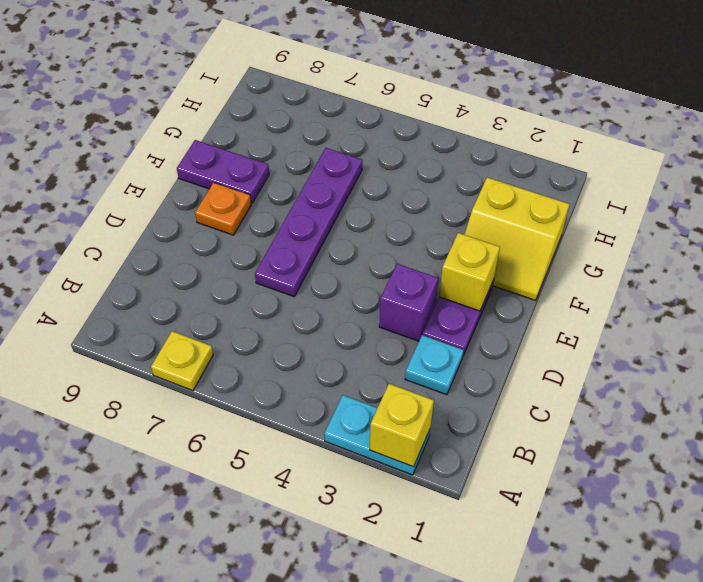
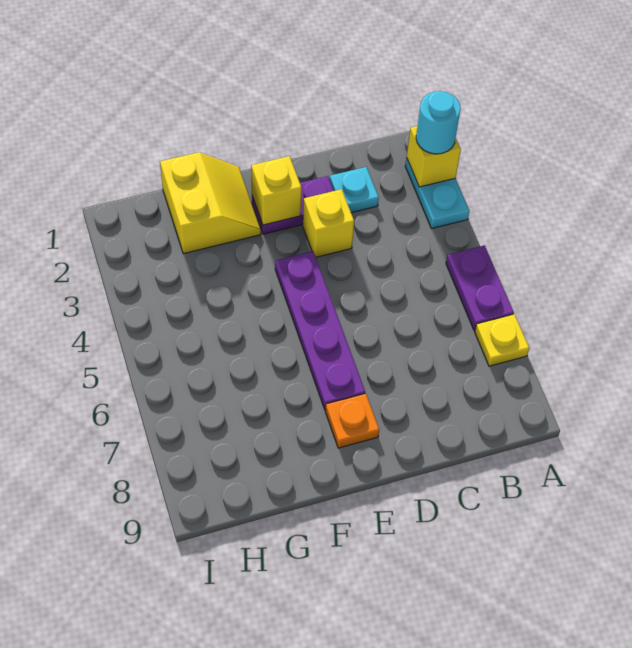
none -> cyan round brick A2 level 3
purple brick D3 level 1 -> yellow brick D3 level 1
purple plate D6:G6 level 1 -> purple plate E4:E7 level 1
purple plate F8:F9 level 1 -> purple plate A5:A6 level 1

